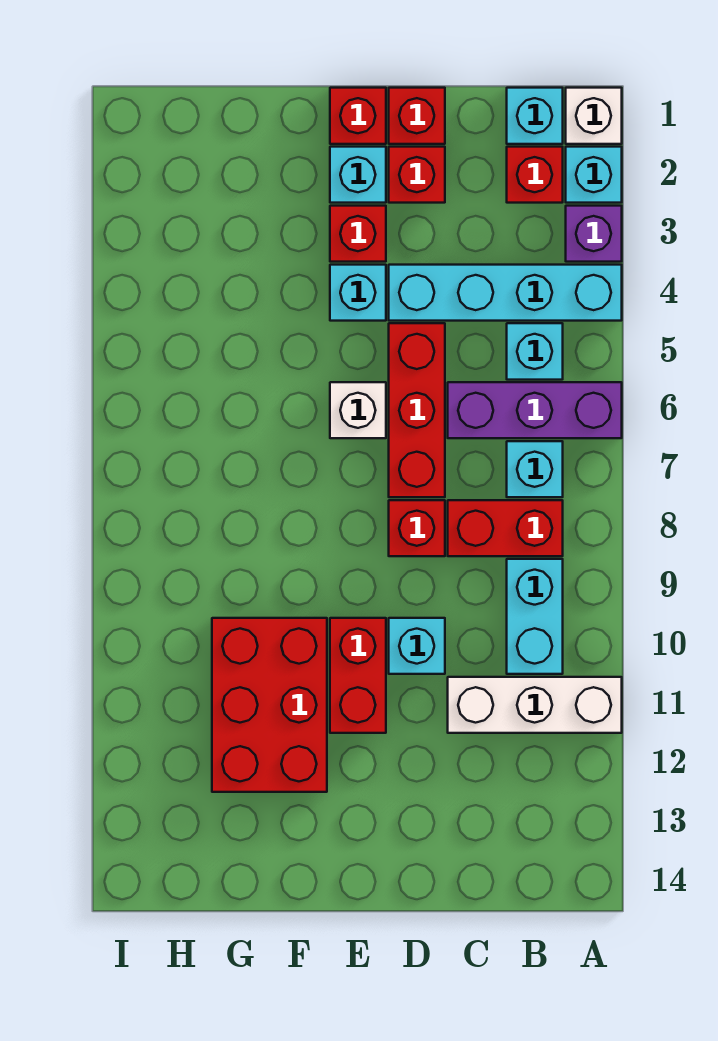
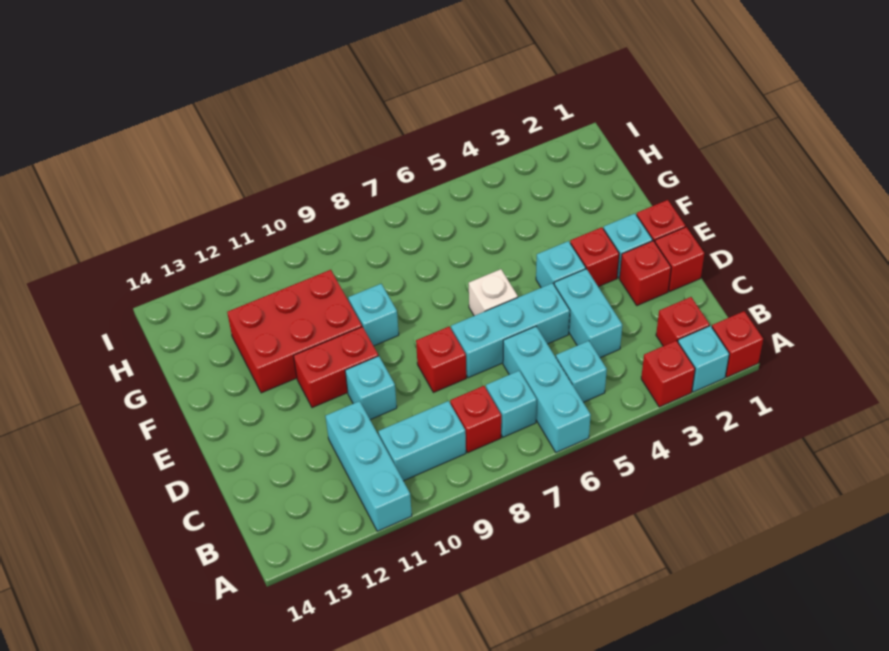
white brick A1 level 1 -> red brick A1 level 1
purple brick A3 level 1 -> red brick A3 level 1
cyan brick A4:D4 level 1 -> cyan brick C4:D4 level 1
purple brick A6:C6 level 1 -> cyan brick A6:C6 level 1
white brick A11:C11 level 1 -> cyan brick A11:C11 level 1
cyan brick B1 level 1 -> cyan brick F9 level 1
red brick B8:C8 level 1 -> red brick B8 level 1
red brick D5:D7 level 1 -> cyan brick D5:D7 level 1

